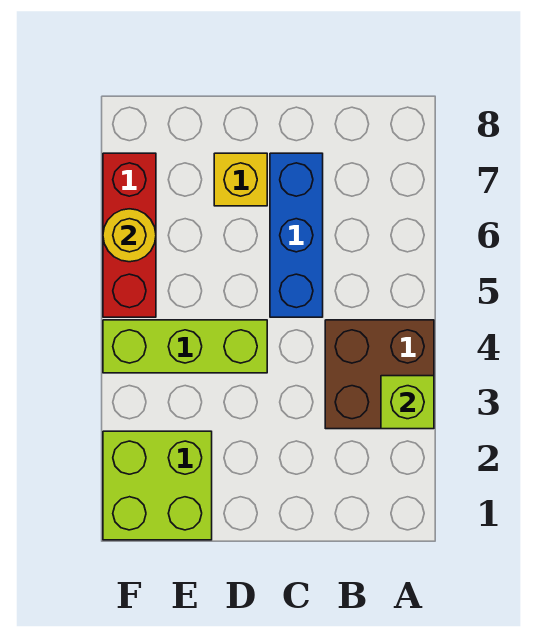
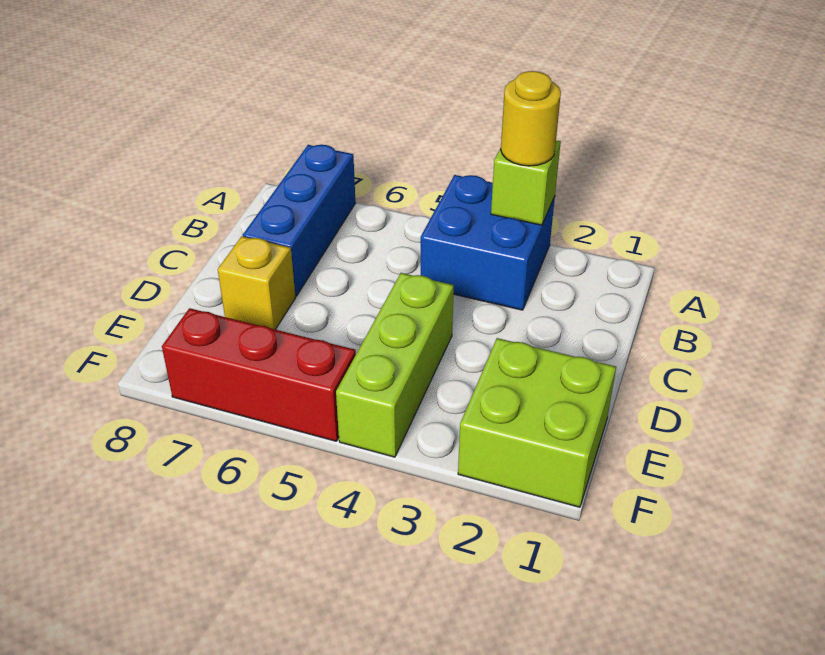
brown brick A3:B4 level 1 -> blue brick A3:B4 level 1
blue brick C5:C7 level 1 -> blue brick A7:C7 level 1
yellow round brick F6 level 2 -> yellow round brick A3 level 3

